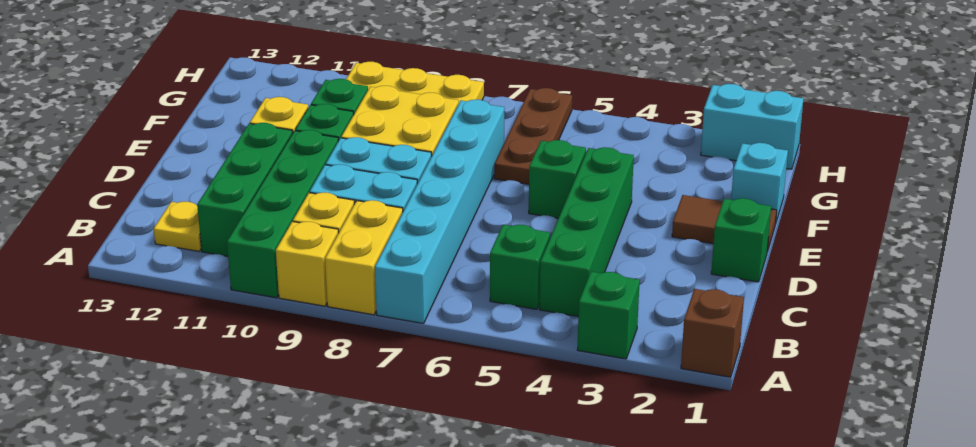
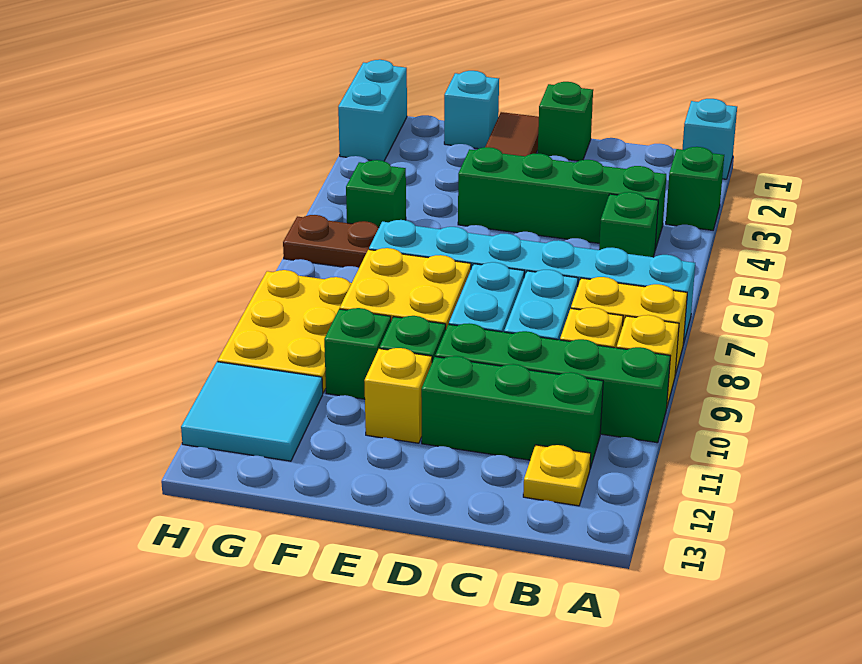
brown brick A1 level 1 -> cyan brick A1 level 1
green brick E5 level 1 -> green brick G5 level 1
none -> cyan tile G11:H12 level 1

